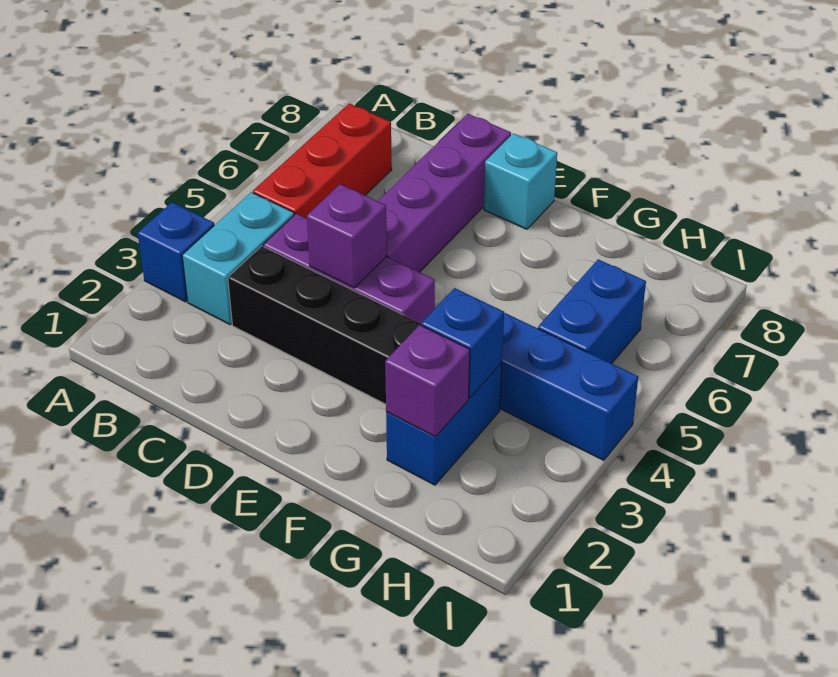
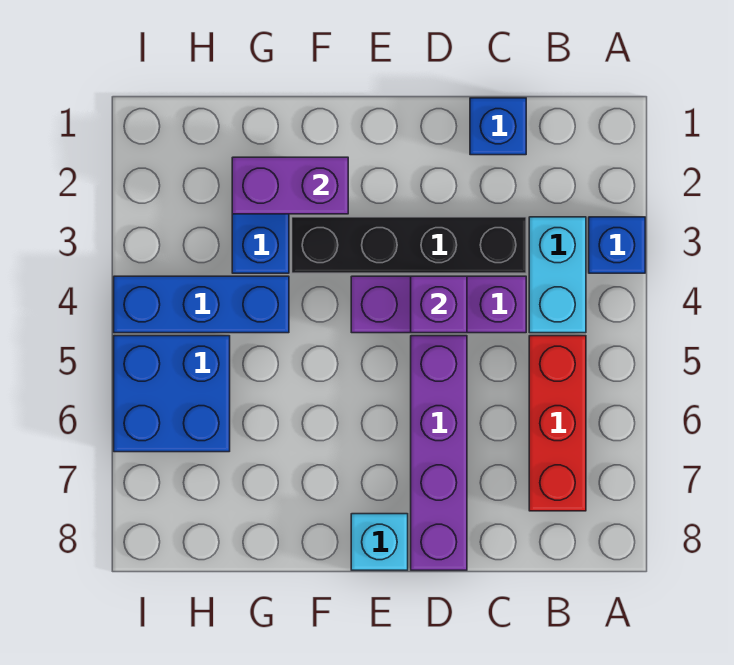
purple brick G2 level 2 -> purple brick F2:G2 level 2
blue brick G3 level 2 -> blue brick C1 level 1
blue brick H5:H6 level 1 -> blue brick H5:I6 level 1

